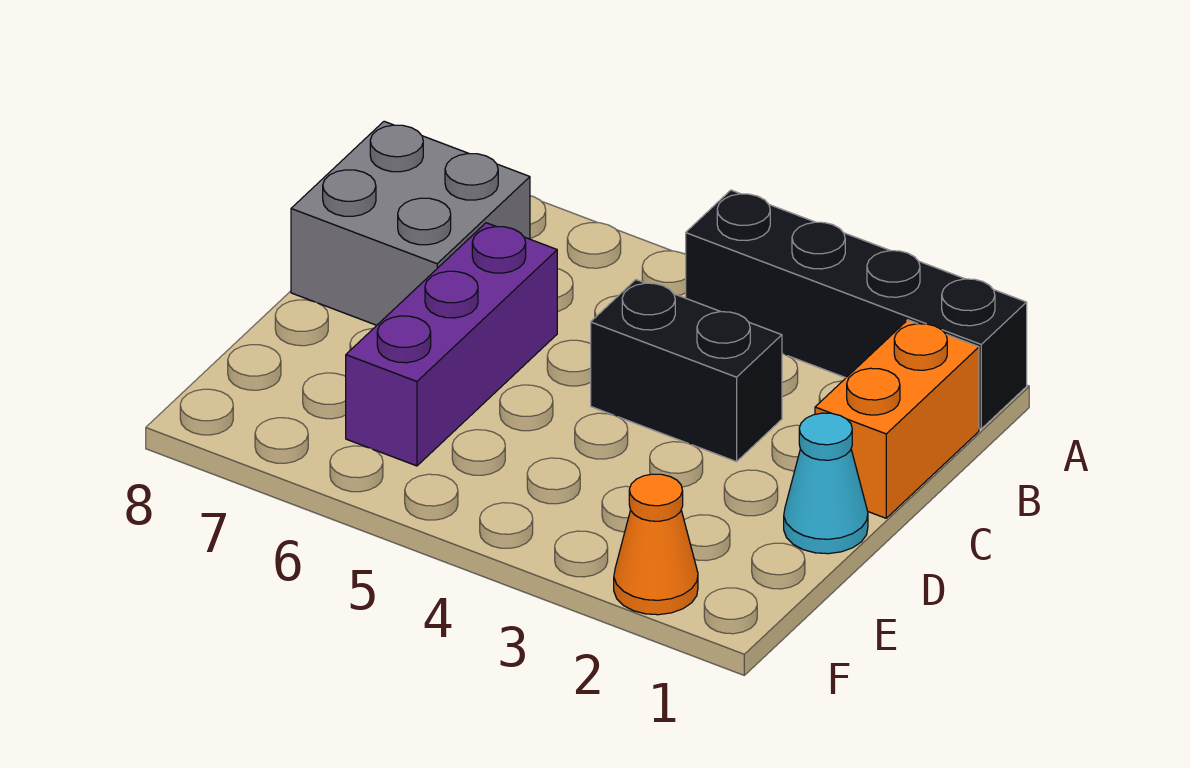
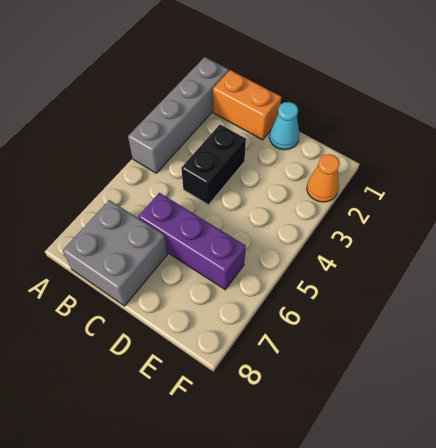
black brick A1:A4 level 1 -> grey brick A1:A4 level 1

